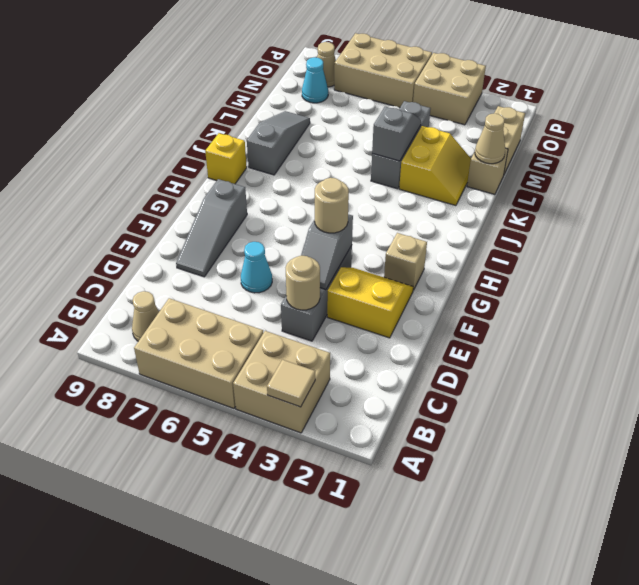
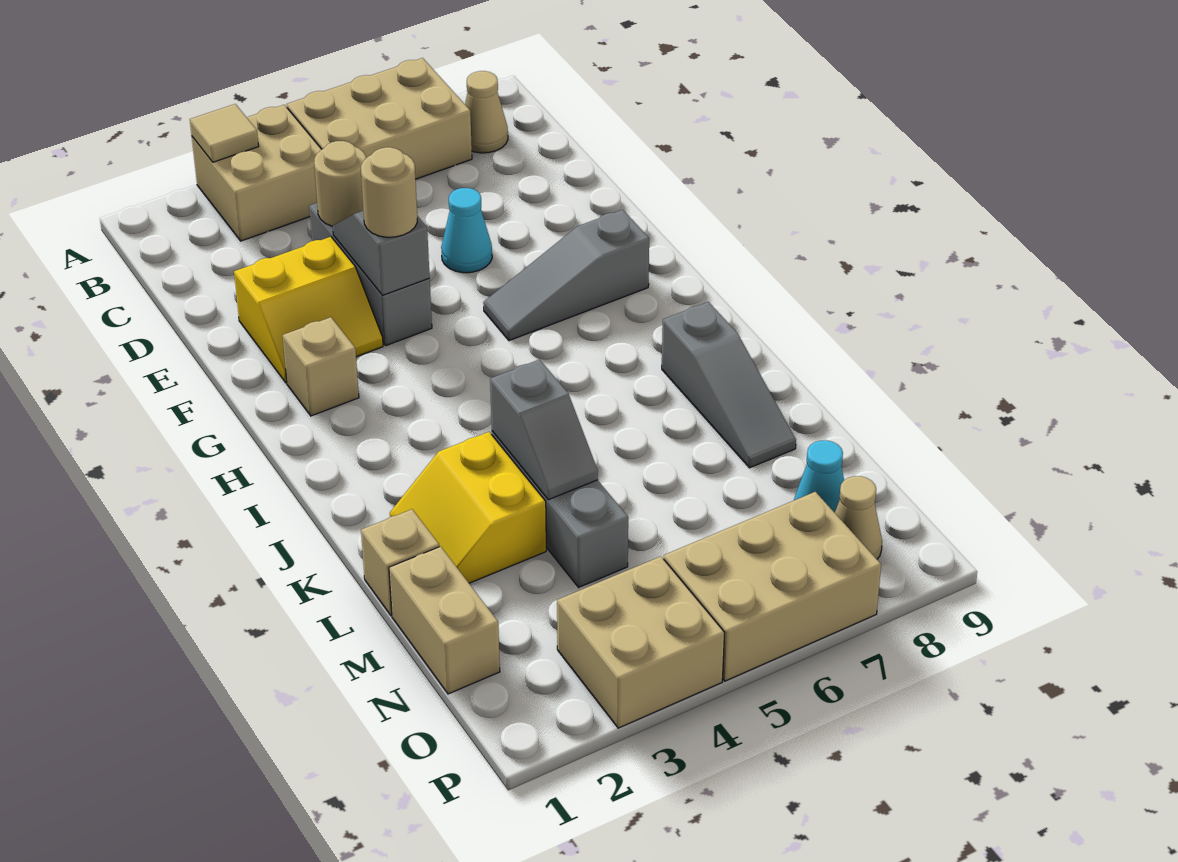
grey slope E8:G8 level 1 top G -> grey slope G6:G8 level 1 top 8
yellow brick I9 level 1 -> none
tan cone L1 level 2 -> none

